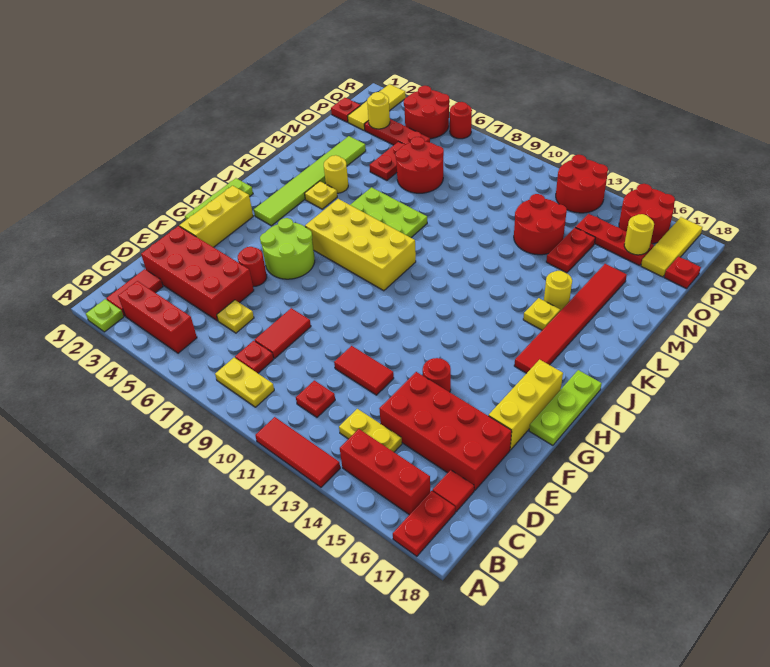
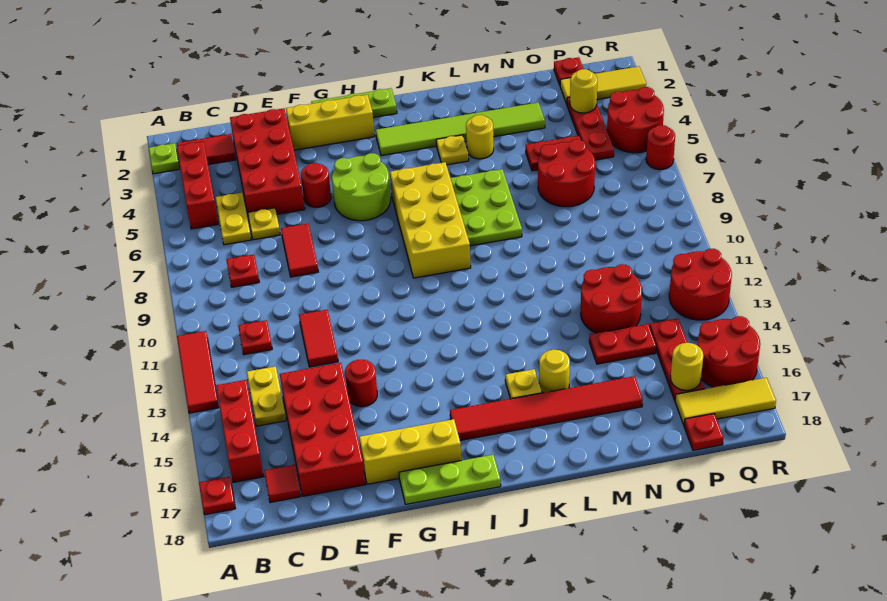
red plate A17:B17 level 1 -> red plate A17 level 1
yellow plate B8:B9 level 1 -> yellow plate C5:C6 level 1
red tile D8:E8 level 1 -> red tile E7:E8 level 1

